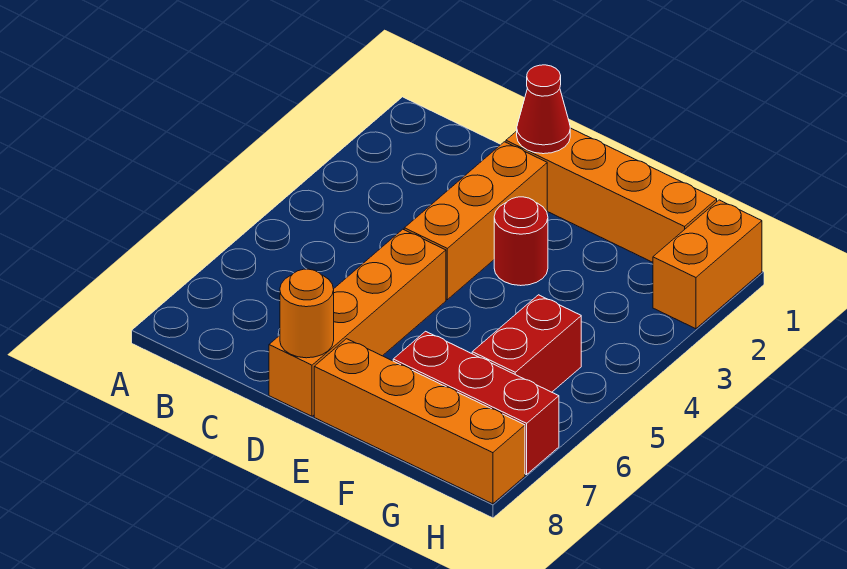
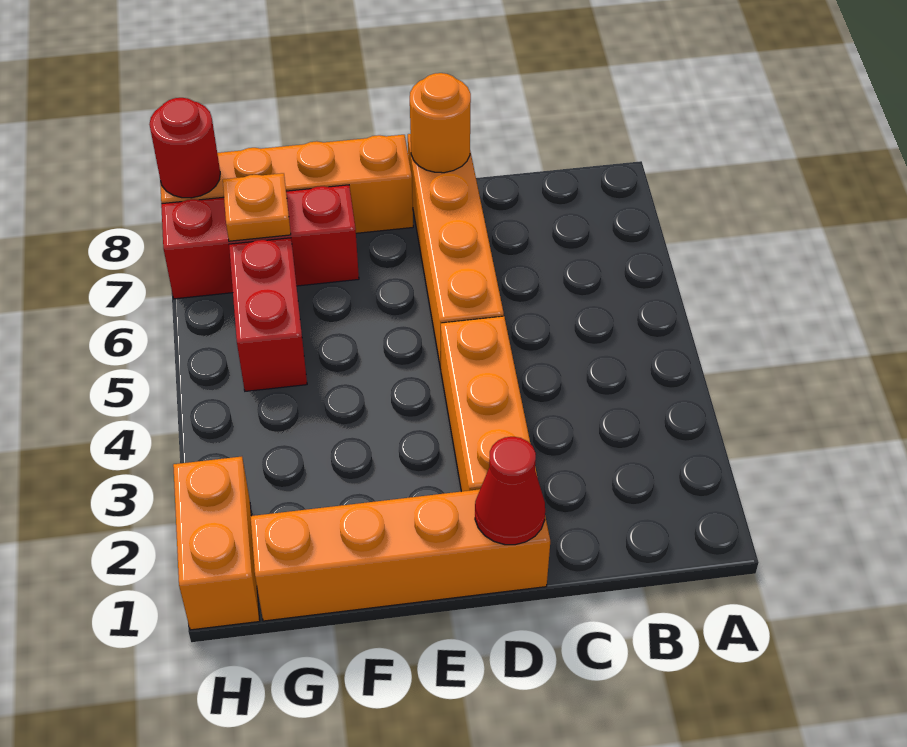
red round brick E3 level 1 -> red round brick H8 level 2
none -> orange plate G7 level 2

